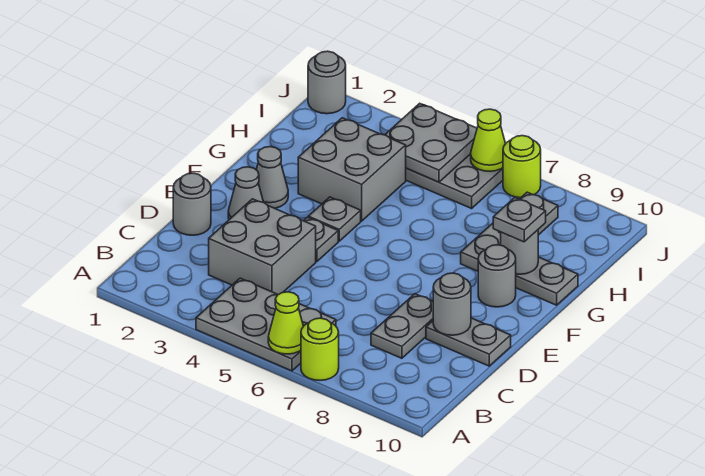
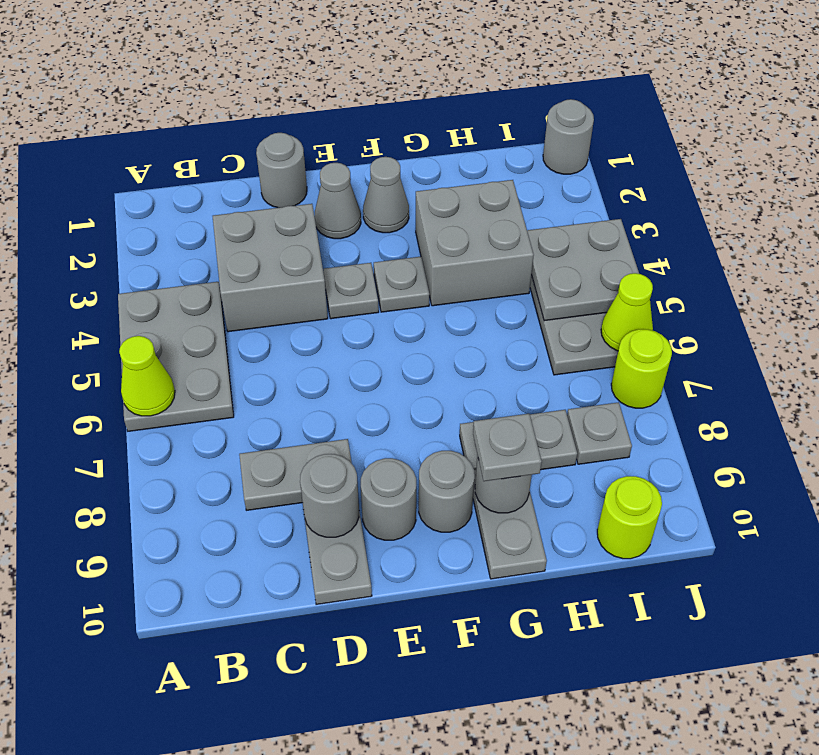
lime round brick A7 level 1 -> lime round brick I10 level 1
none -> grey round brick E9 level 1

